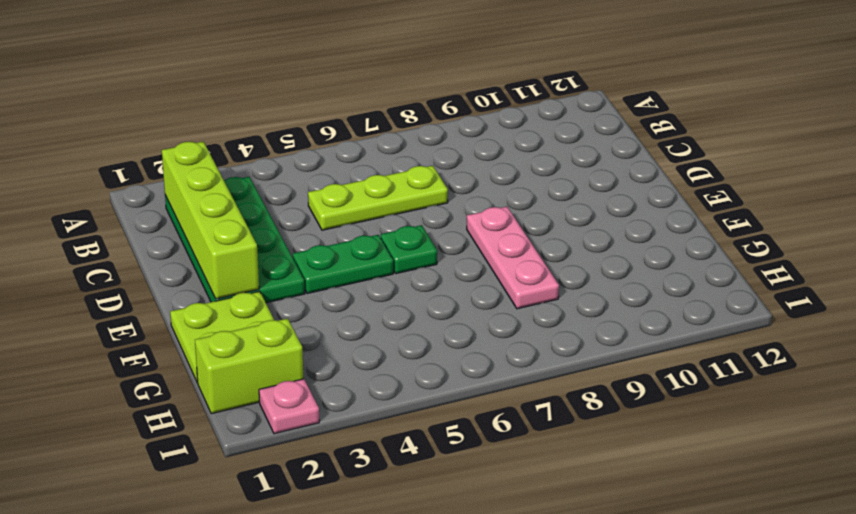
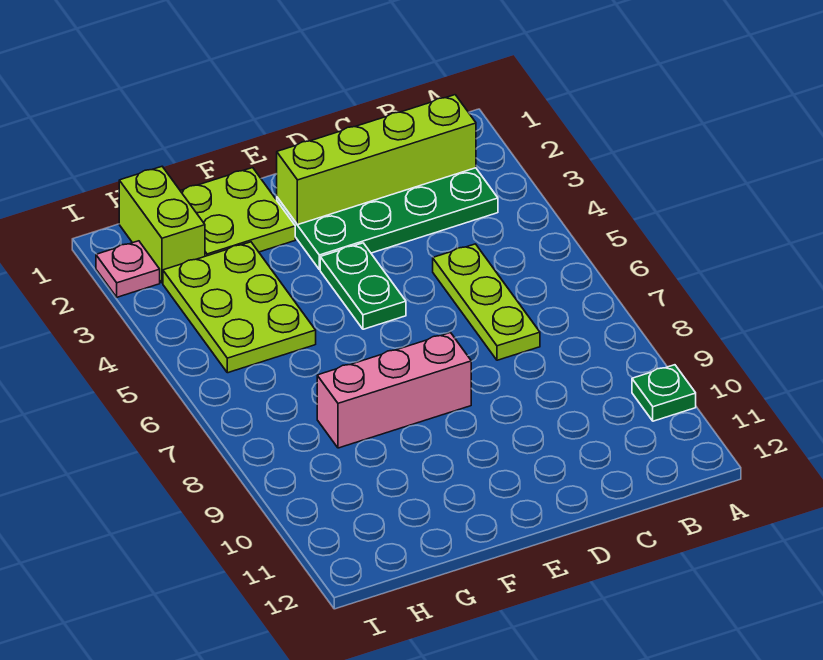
green plate E6 level 1 -> green plate A10 level 1
pink plate E8:G8 level 1 -> pink brick E8:G8 level 1
none -> lime plate G3:H5 level 1

